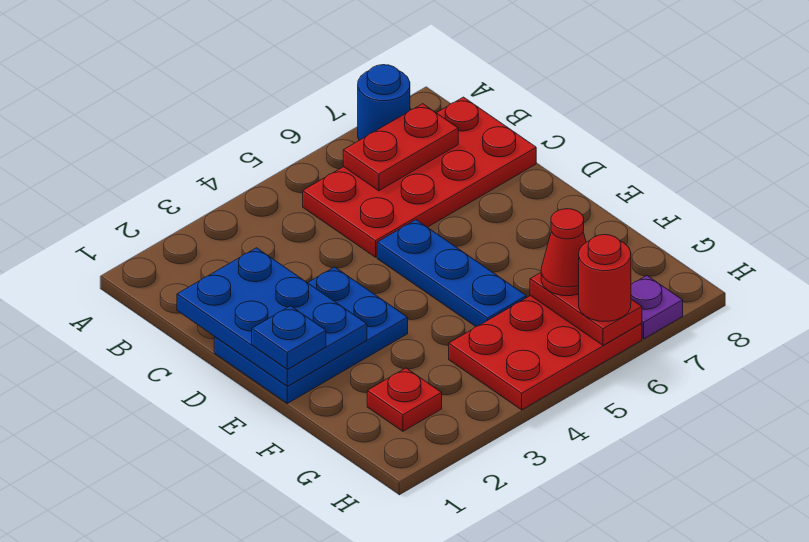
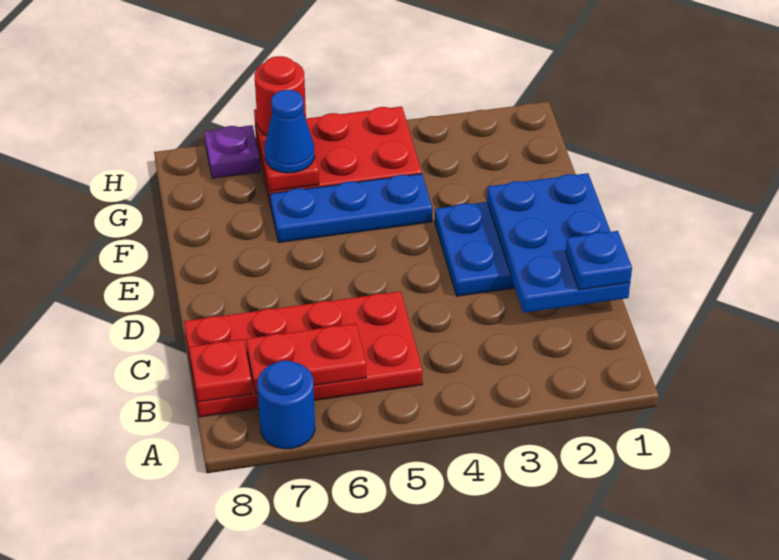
blue plate D5:F5 level 1 -> blue plate F4:F6 level 1
blue plate E1 level 3 -> blue plate C1 level 3
red plate G2 level 1 -> red plate B8 level 2
red cone G6 level 3 -> blue cone G6 level 3

